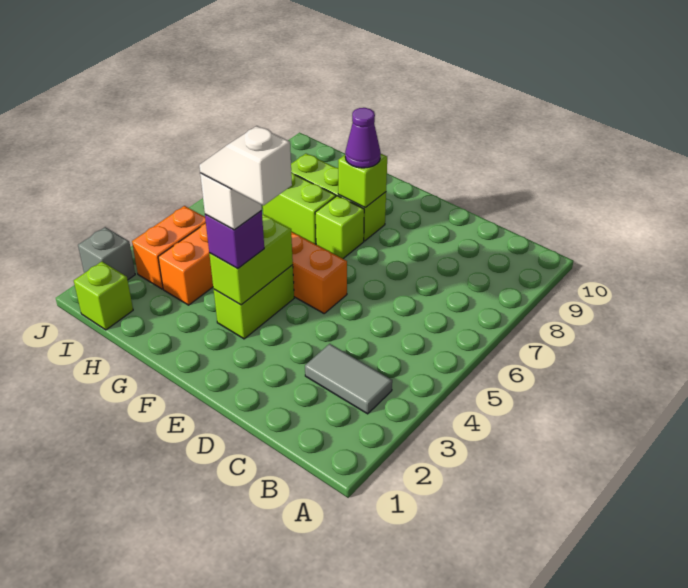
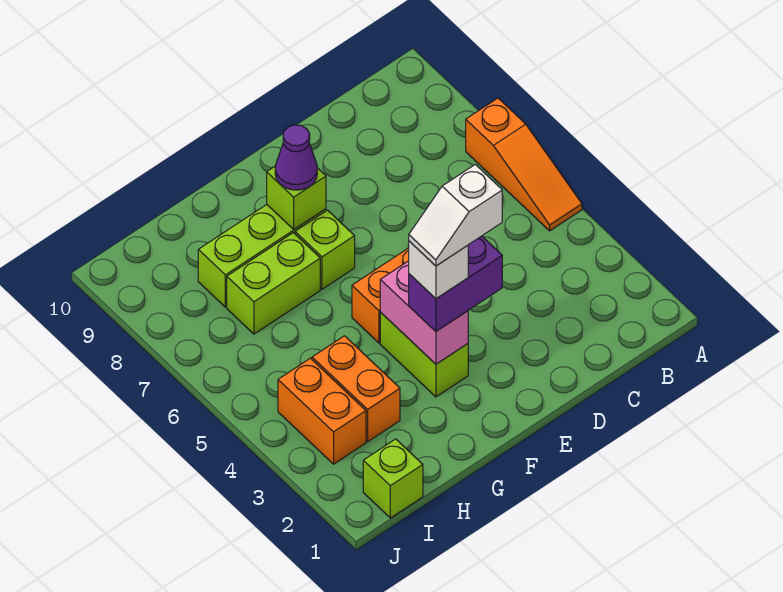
none -> orange slope A5:A7 level 1 top 7
grey tile B3:C3 level 1 -> none
lime brick F3:F4 level 2 -> pink brick F3:F4 level 2
purple brick F3 level 3 -> purple brick E3:F3 level 3
grey brick J2 level 1 -> none

